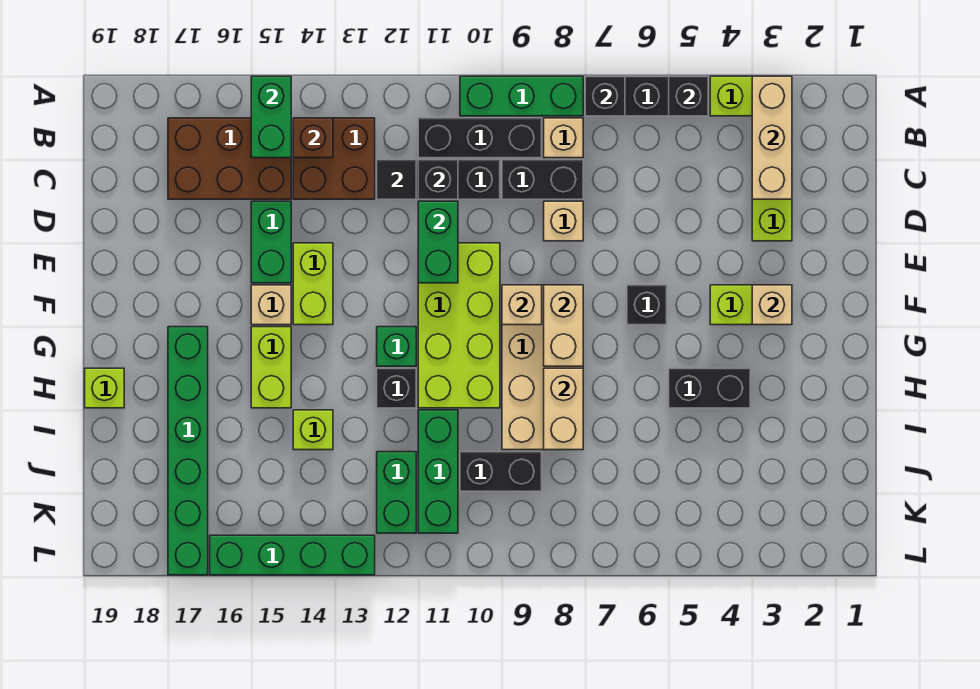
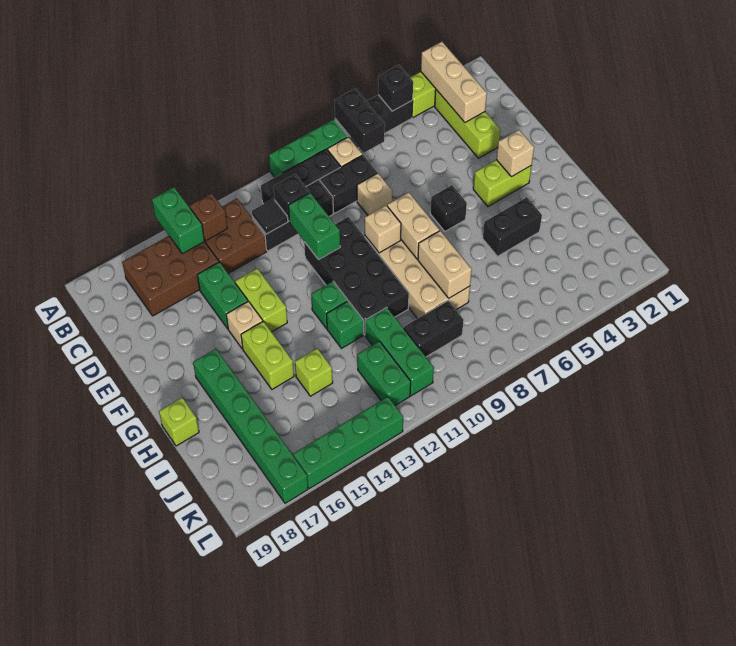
black brick A7 level 2 -> black brick A7:B7 level 2
lime brick E10:H11 level 1 -> black brick E10:H11 level 1
black brick H12 level 1 -> green brick H12 level 1

